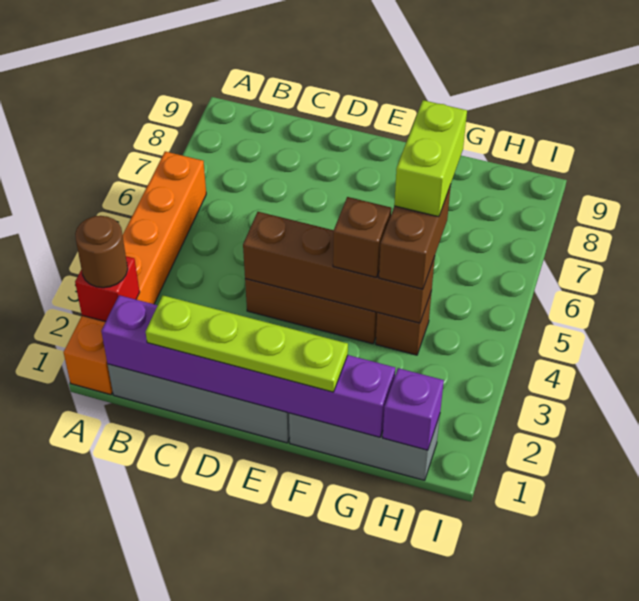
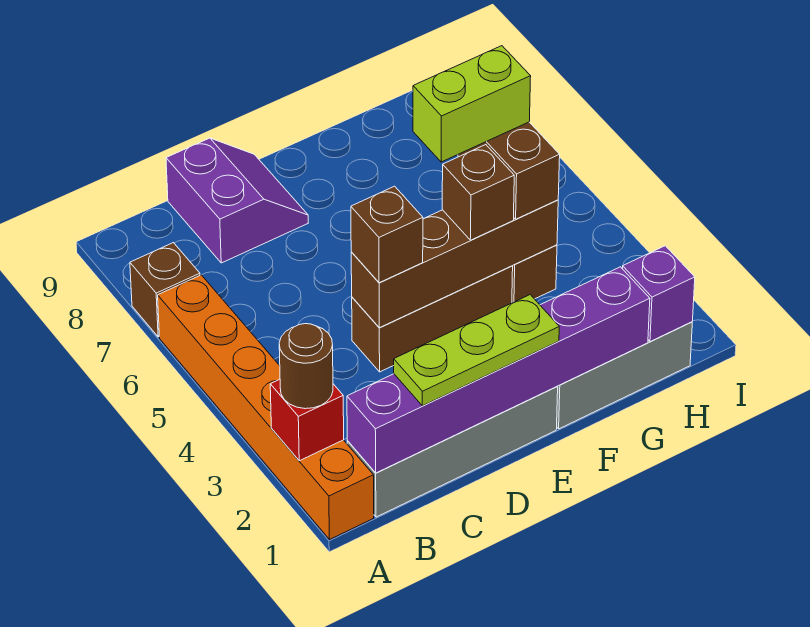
none -> brown brick A7 level 1
lime plate C1:F1 level 3 -> lime plate C1:E1 level 3
none -> purple slope C8:D9 level 1 top C
none -> brown brick D4 level 3
lime brick G5:G6 level 4 -> lime brick F5:G5 level 4

